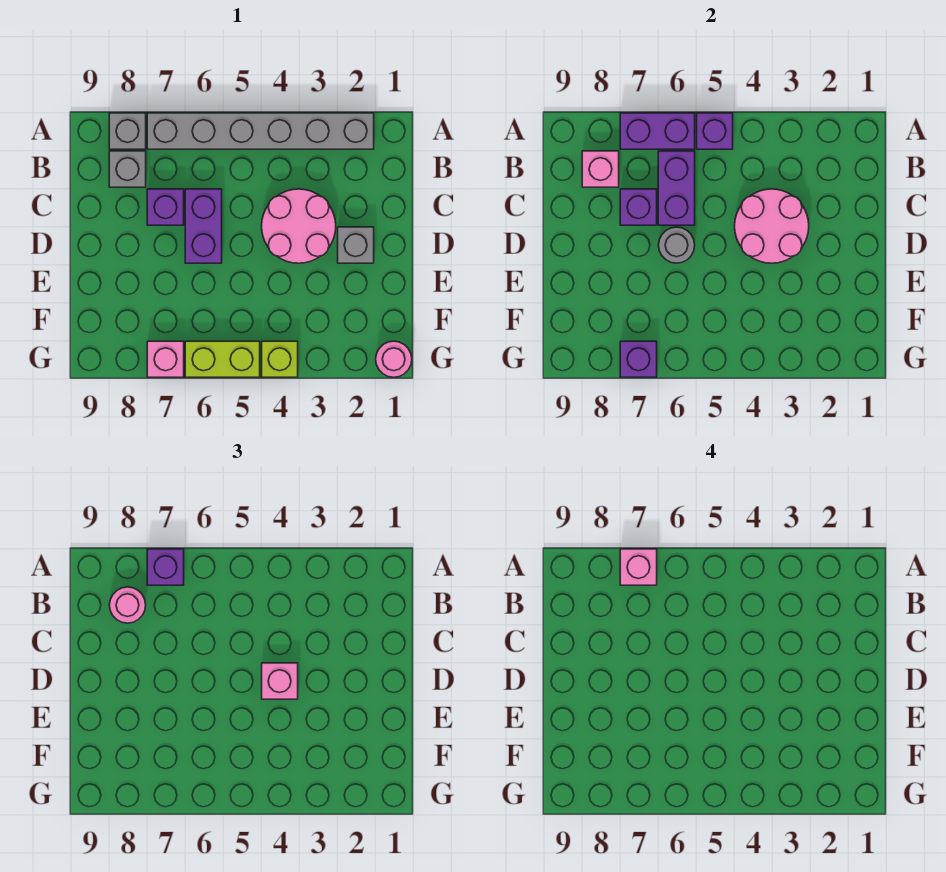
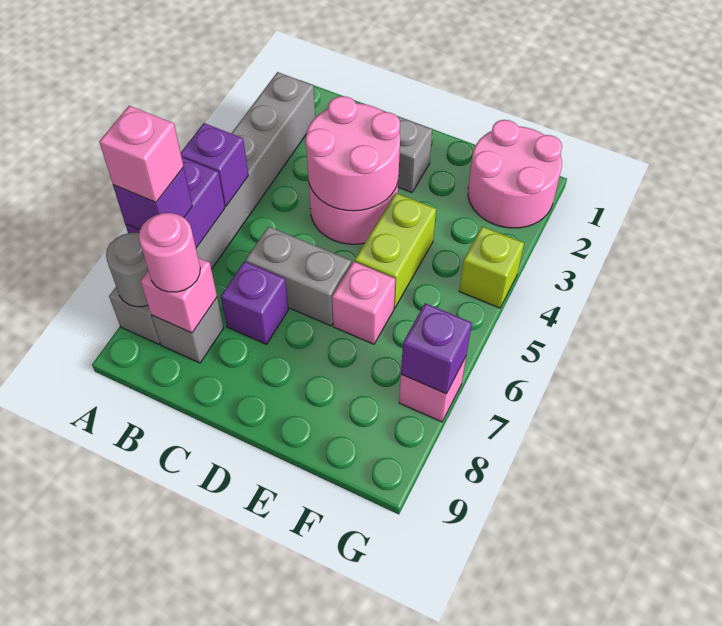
purple brick B6:C6 level 2 -> none
purple brick C6:D6 level 1 -> grey brick C6:D6 level 1
purple brick C7 level 2 -> none
pink brick D4 level 3 -> pink brick E6 level 1
grey round brick D6 level 2 -> grey round brick A8 level 2
pink round brick G1 level 1 -> pink round brick F1:G2 level 1
lime brick G5:G6 level 1 -> lime brick E4:E5 level 1

